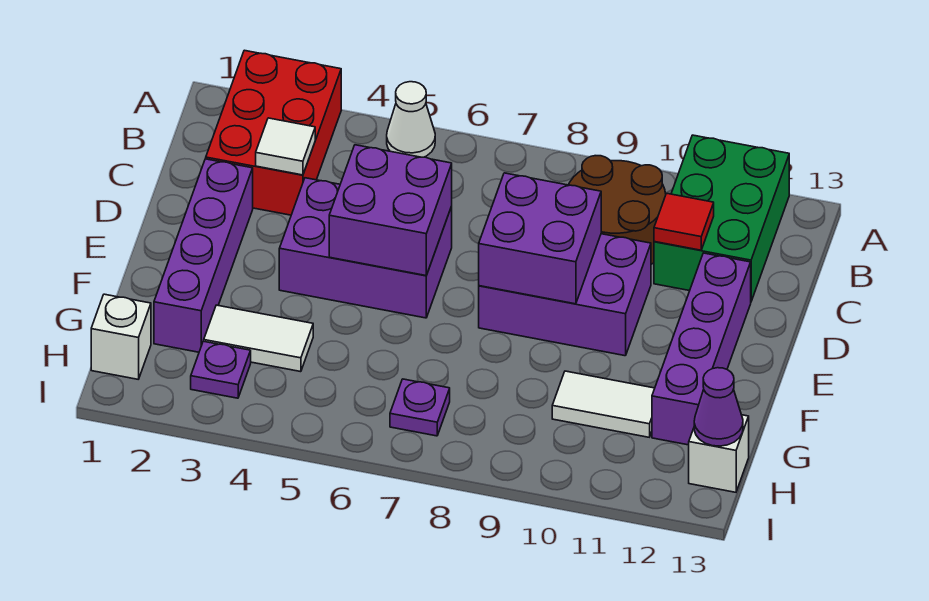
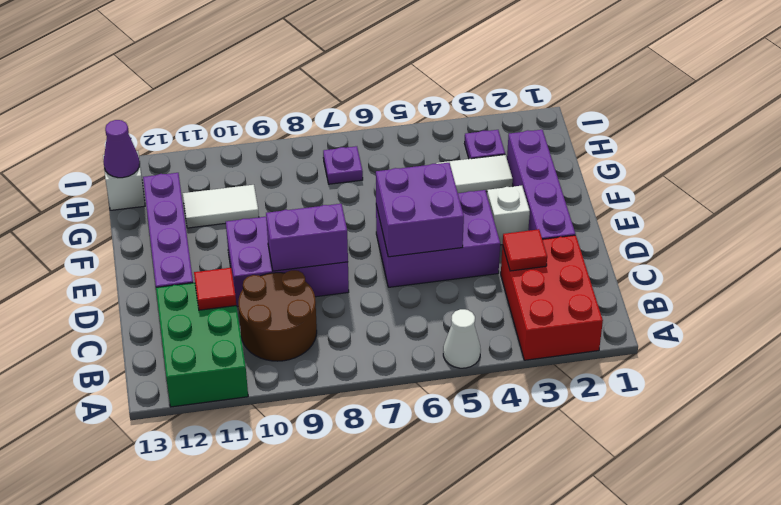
white tile C3 level 2 -> red tile C3 level 2
purple brick D8:E9 level 2 -> purple brick D8:D9 level 2
white brick H1 level 1 -> white brick E3 level 1

